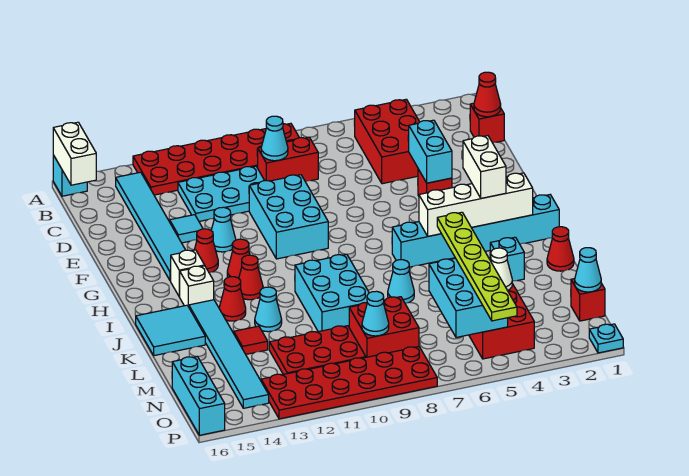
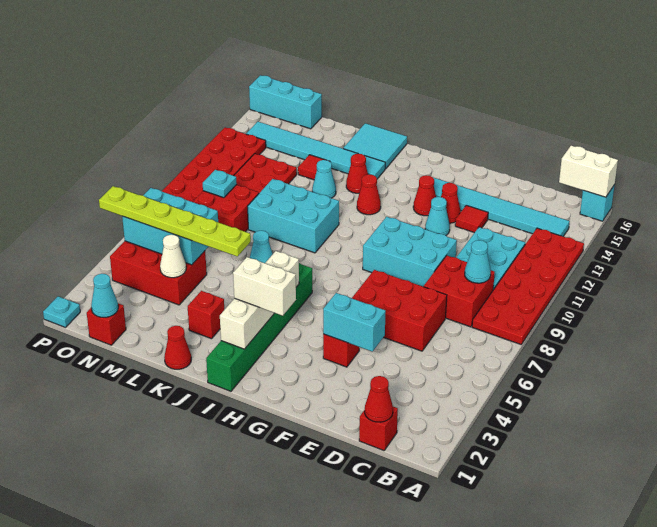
red brick B4:D5 level 1 -> red brick D6:F7 level 1
red brick C8:C9 level 1 -> red brick C8:D9 level 1
cyan tile E13 level 1 -> red tile E13 level 1
red cone H12 level 1 -> red cone F13 level 1
white brick H14 level 1 -> none
cyan brick I1:I6 level 1 -> green brick I1:I6 level 1
white brick I14 level 1 -> none
cyan brick K3 level 1 -> red brick K3 level 1
cyan cone N9 level 2 -> cyan plate N9 level 2

